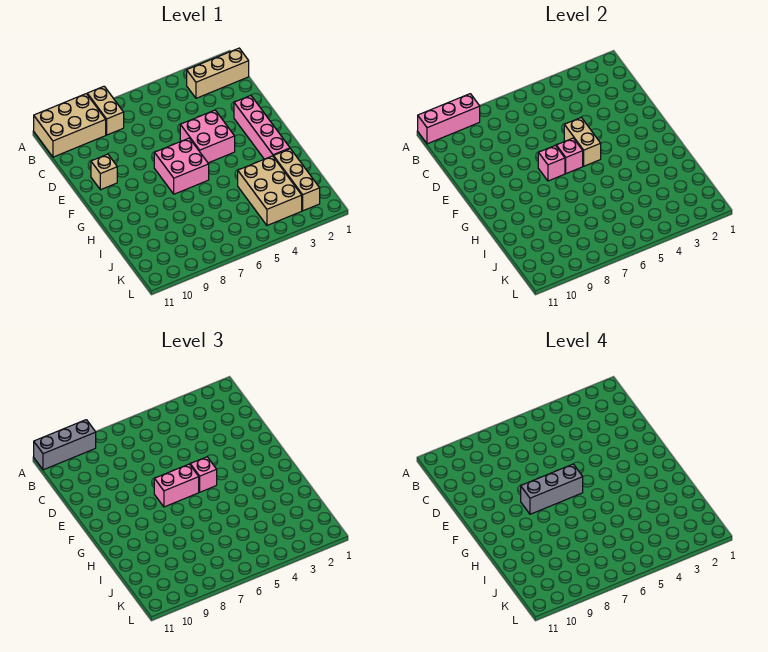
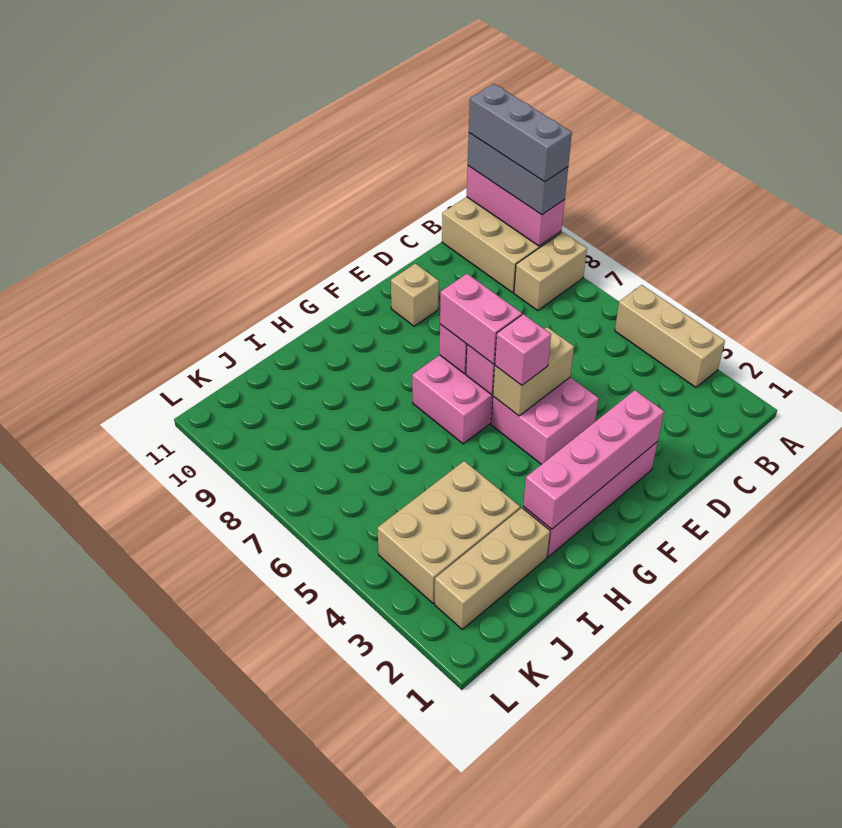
tan brick B1:B3 level 1 -> tan brick A3:A5 level 1
none -> pink brick E2:H2 level 2
grey brick F6:F8 level 4 -> grey brick A9:A11 level 4

